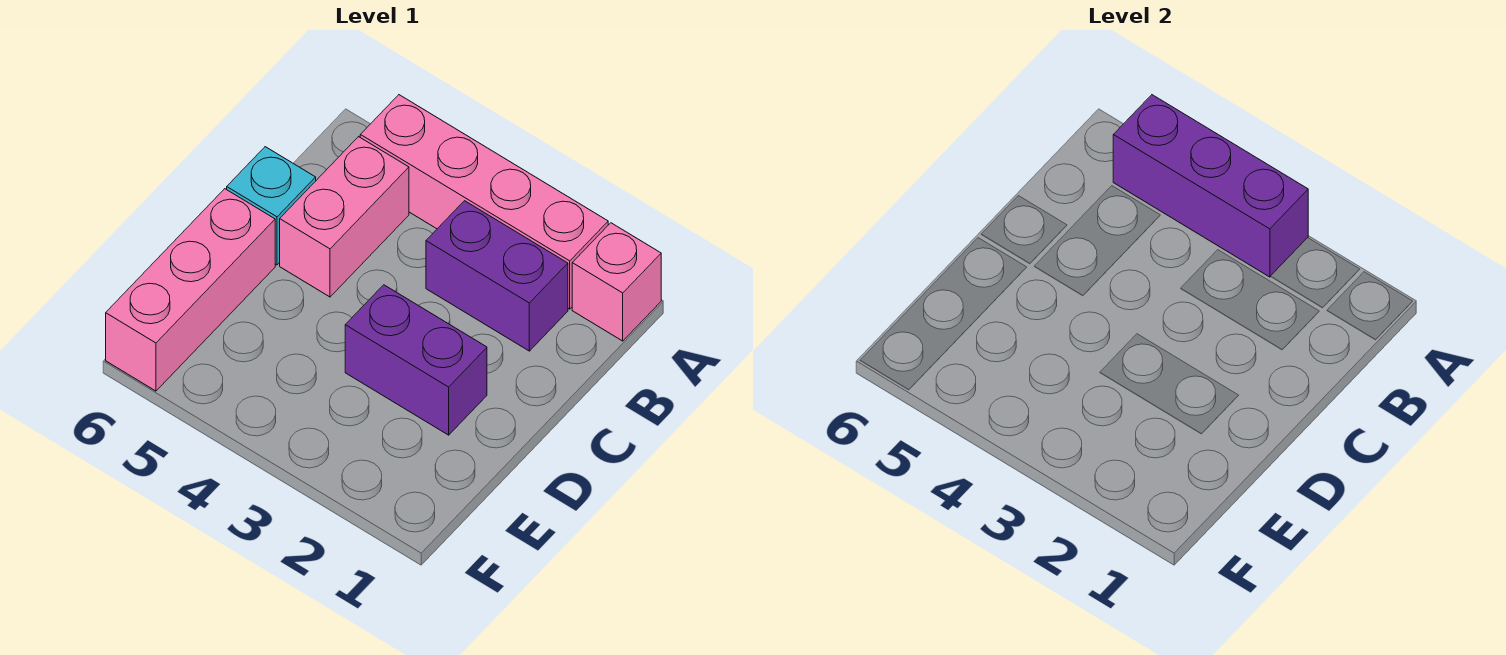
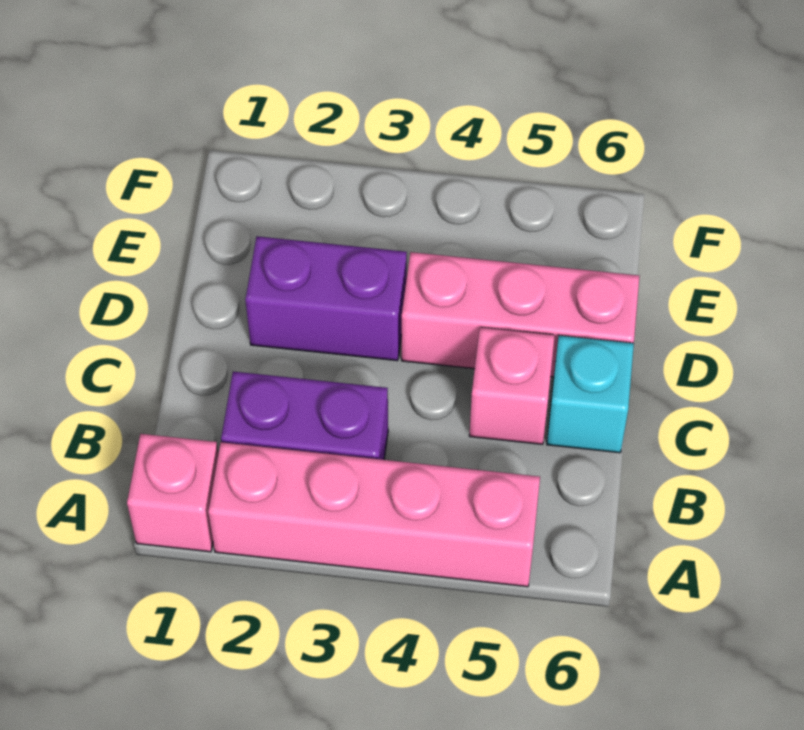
purple brick A3:A5 level 2 -> none
pink brick B5:C5 level 1 -> pink brick C5 level 1
pink brick D6:F6 level 1 -> pink brick D4:D6 level 1

